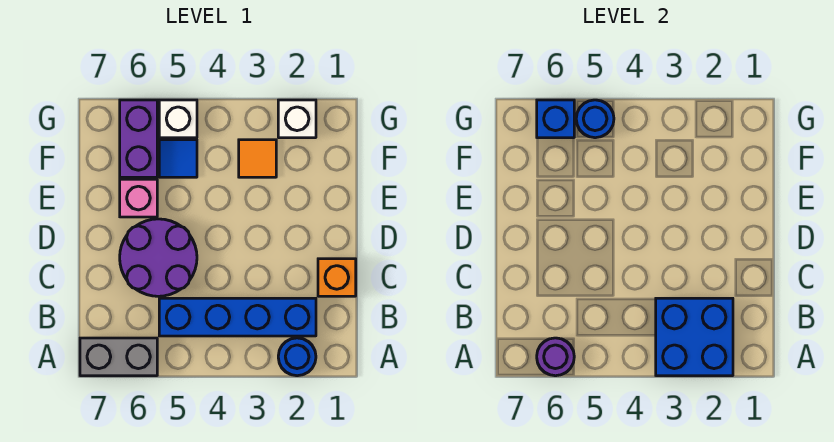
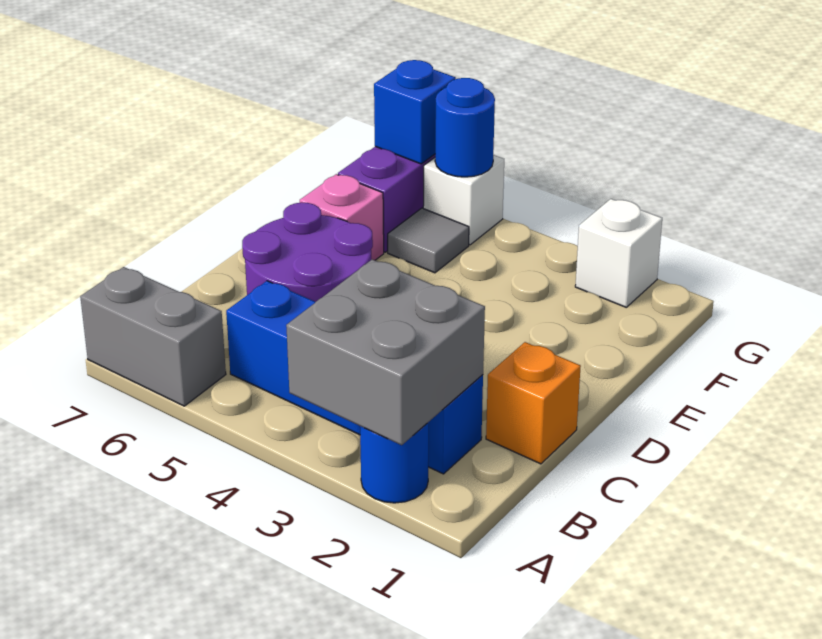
blue brick A2:B3 level 2 -> grey brick A2:B3 level 2
purple round brick A6 level 2 -> none
orange tile F3 level 1 -> none
blue tile F5 level 1 -> grey tile F5 level 1

